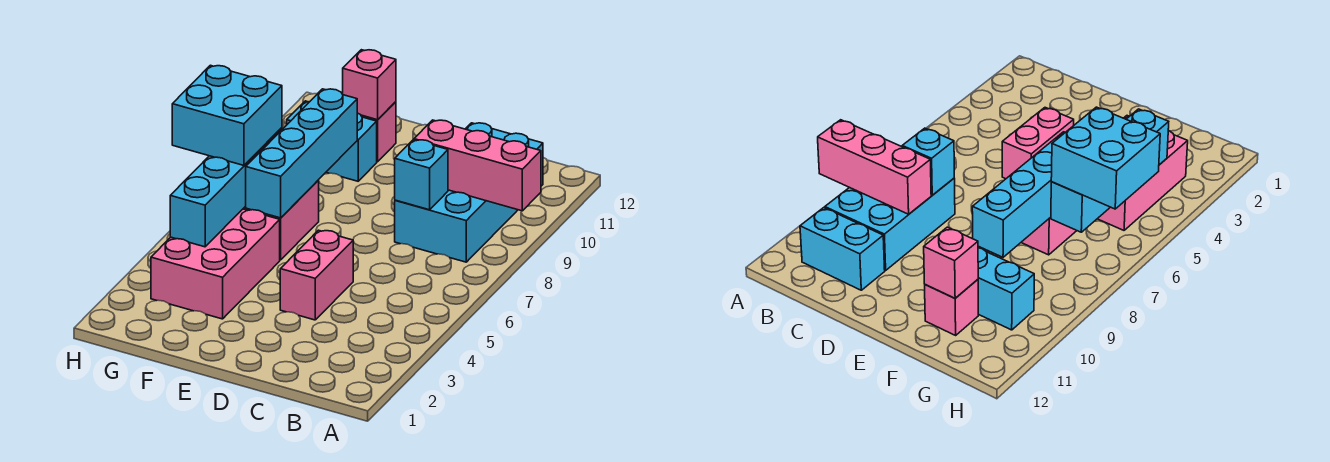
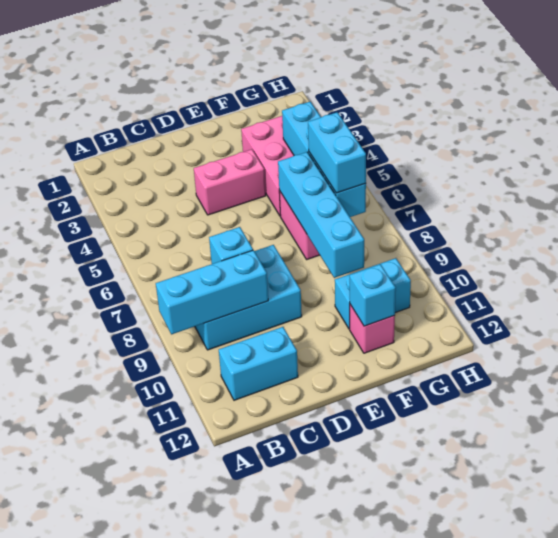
pink brick A9:C9 level 2 -> cyan brick A9:C9 level 2
cyan brick B8:C10 level 1 -> cyan brick B8:D9 level 1
pink brick D4:D5 level 1 -> pink brick D4:E4 level 1
pink brick F11 level 2 -> cyan brick F11 level 2
cyan brick G6:H7 level 3 -> cyan brick G6:G7 level 3

